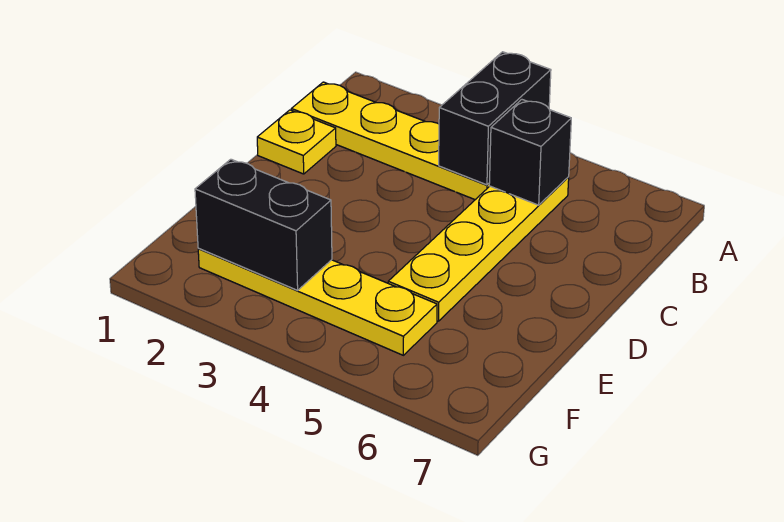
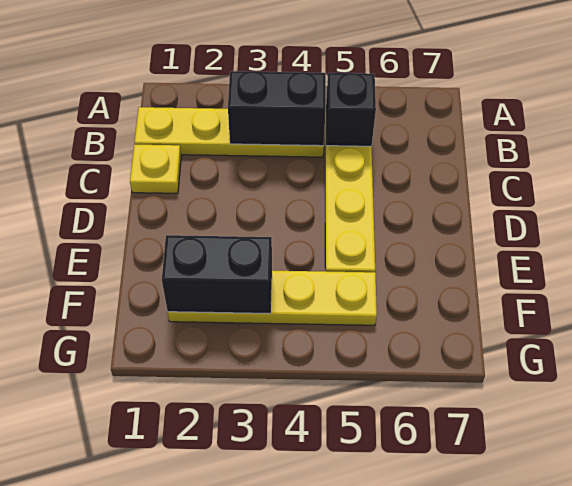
black brick A4:B4 level 2 -> black brick B3:B4 level 2

